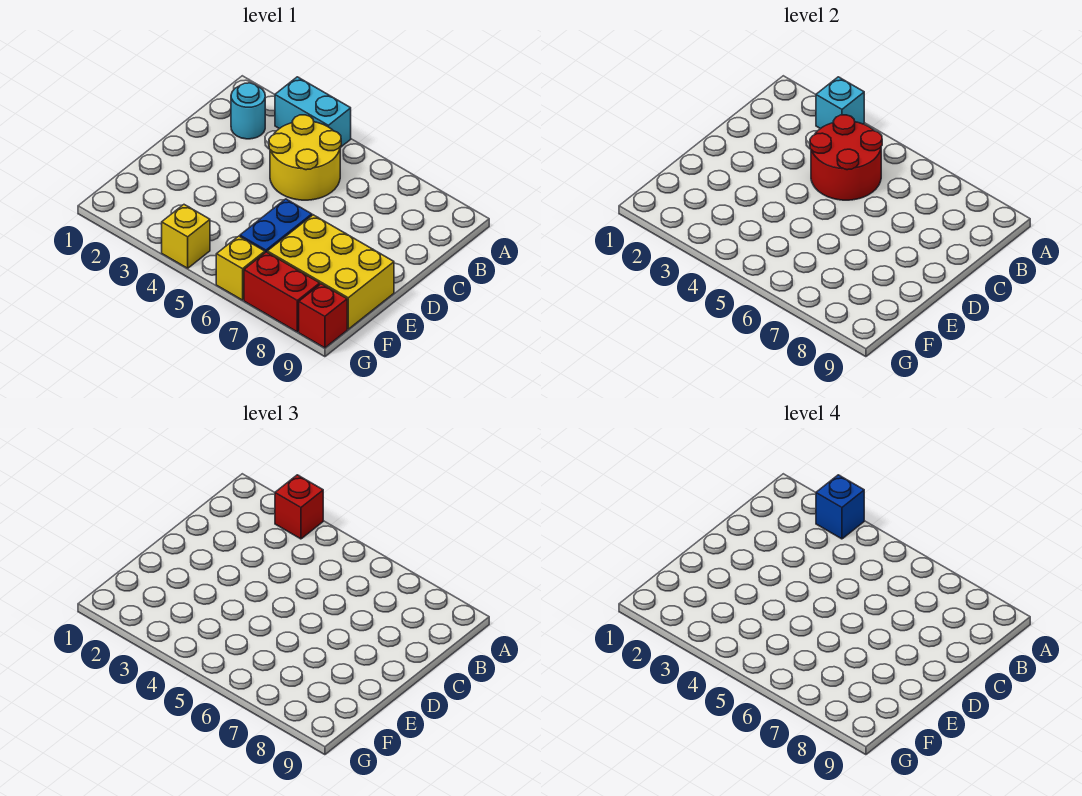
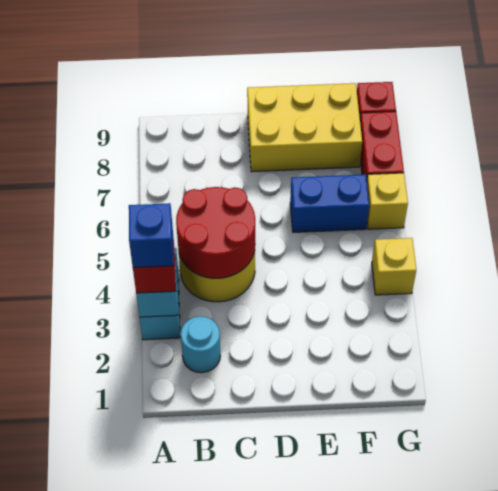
yellow brick E7:F9 level 1 -> yellow brick D8:F9 level 1

